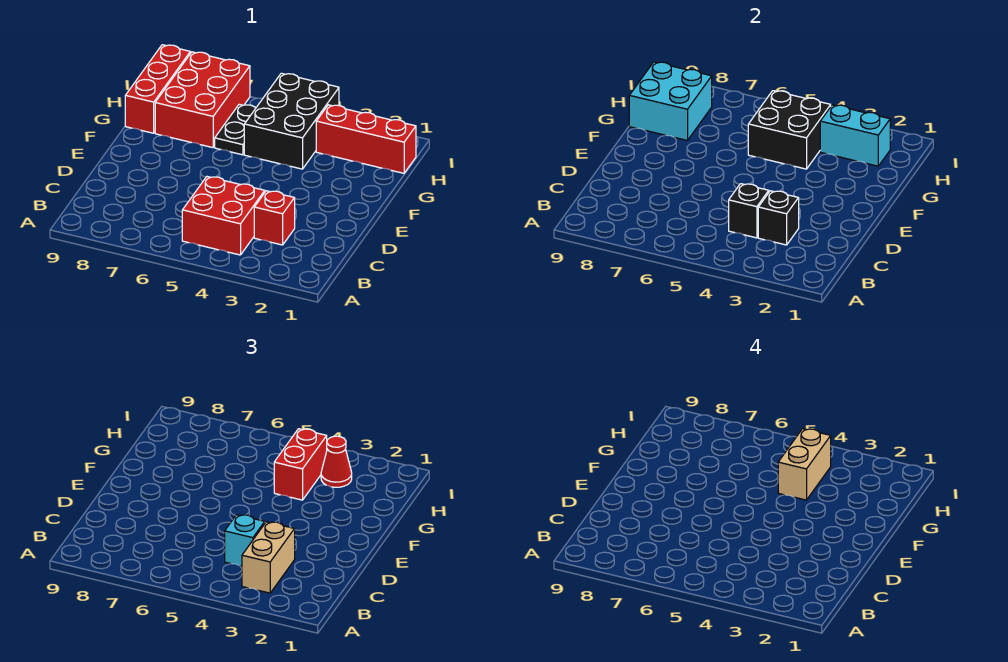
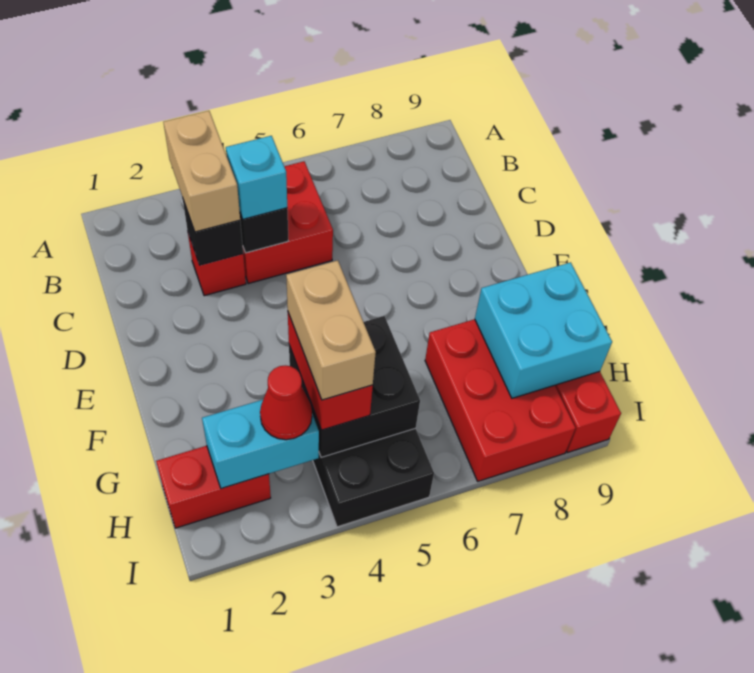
black plate G6:H6 level 1 -> none
red brick H1:H3 level 1 -> red brick H1:H2 level 1

